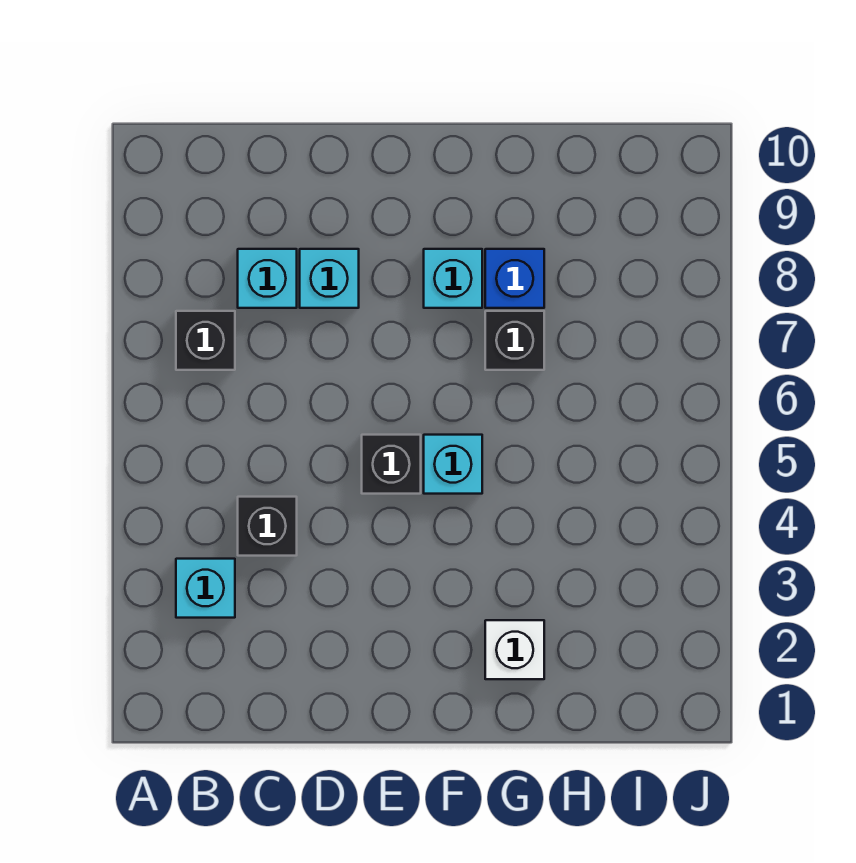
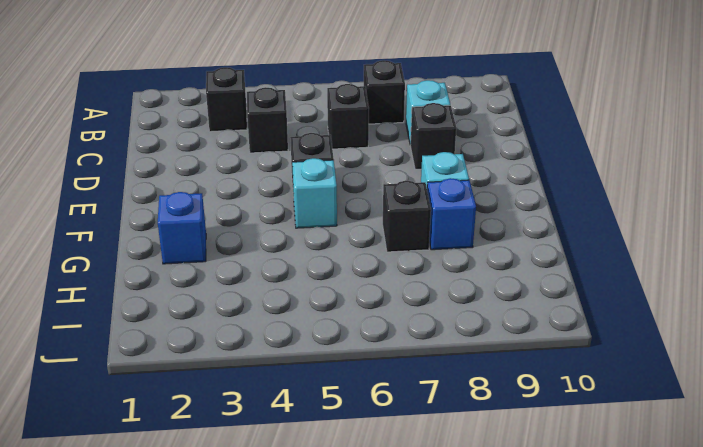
cyan brick B3 level 1 -> black brick B3 level 1
none -> black brick C6 level 1
cyan brick D8 level 1 -> black brick D8 level 1
white brick G2 level 1 -> blue brick G2 level 1

